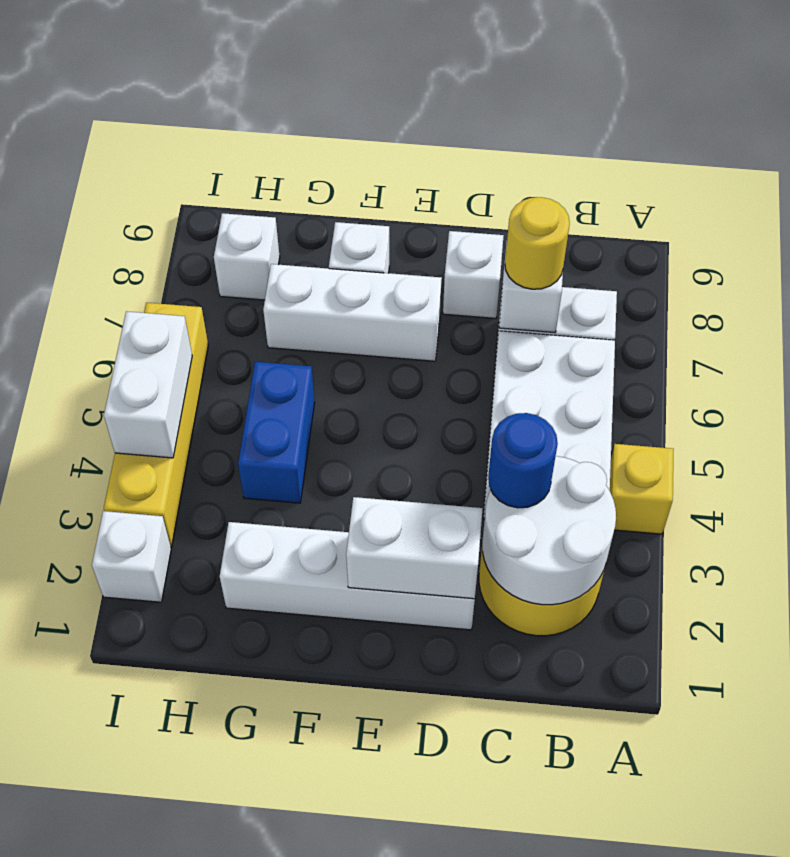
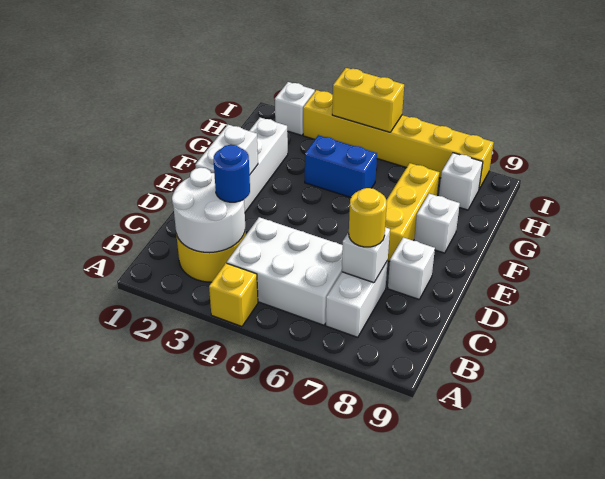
white brick E7:G7 level 1 -> yellow brick E7:G7 level 1
yellow brick I3:I6 level 1 -> yellow brick I3:I8 level 1
white brick I4:I5 level 2 -> yellow brick I4:I5 level 2

